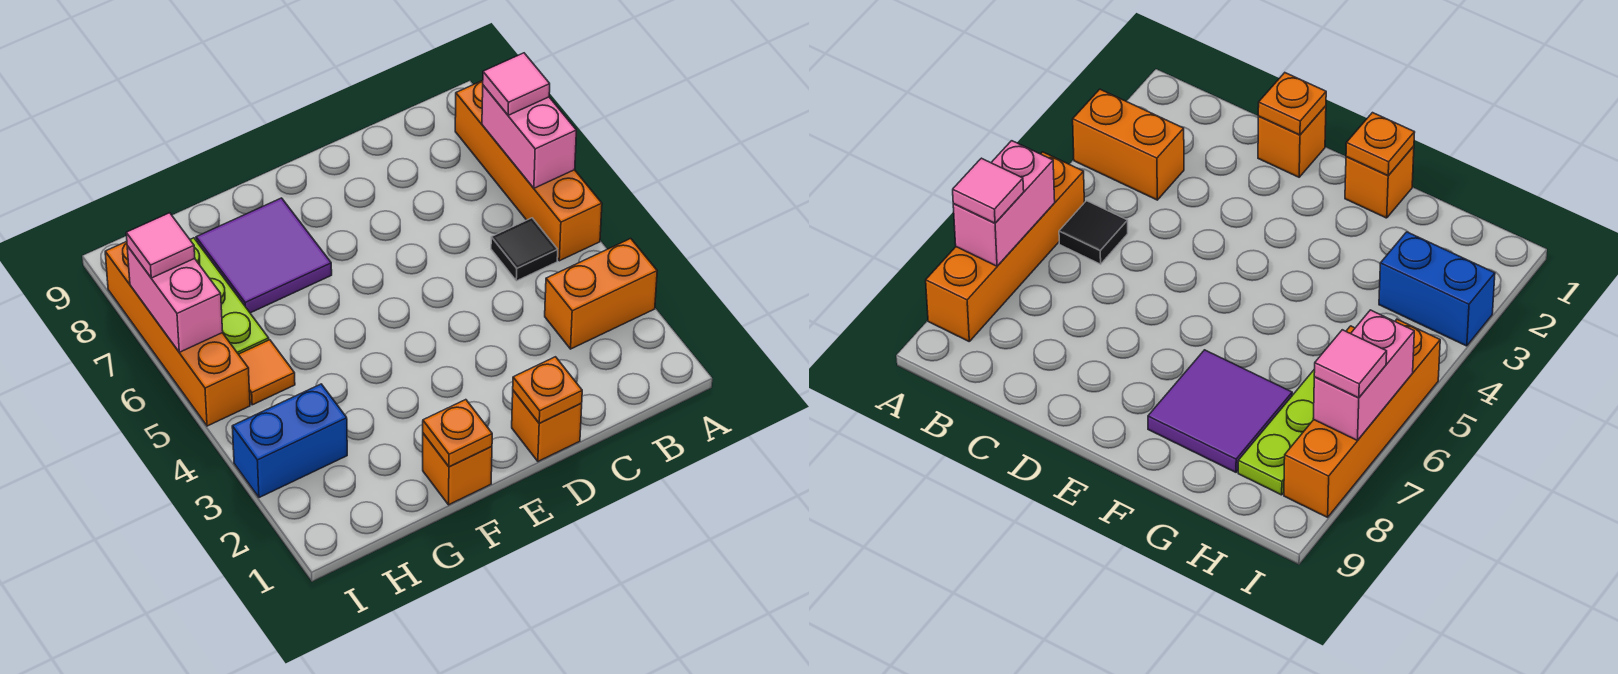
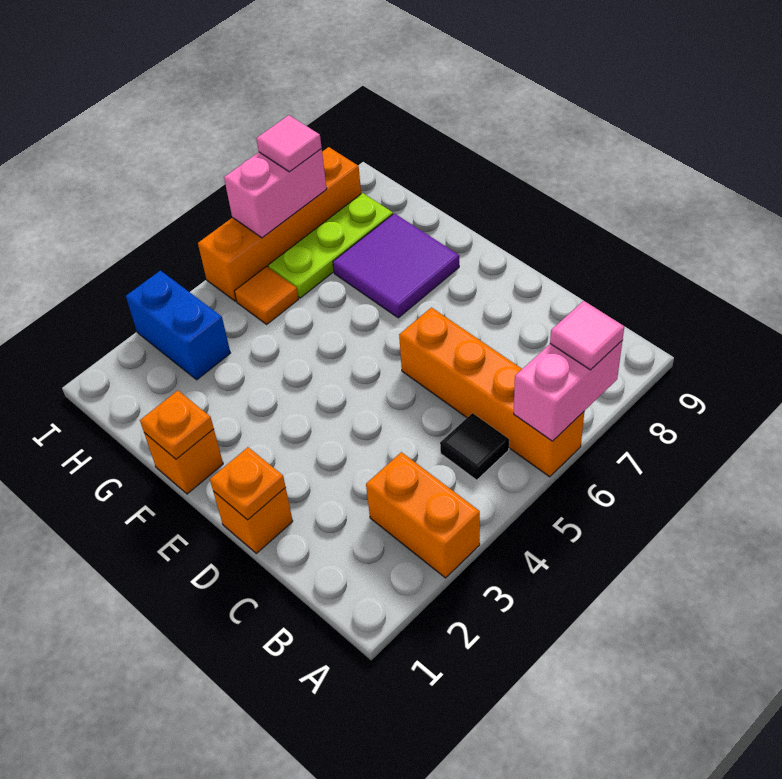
orange brick A5:A8 level 1 -> orange brick A6:D6 level 1

